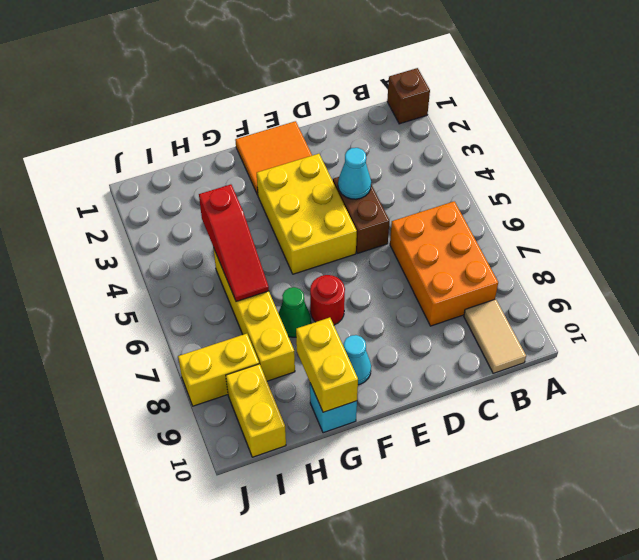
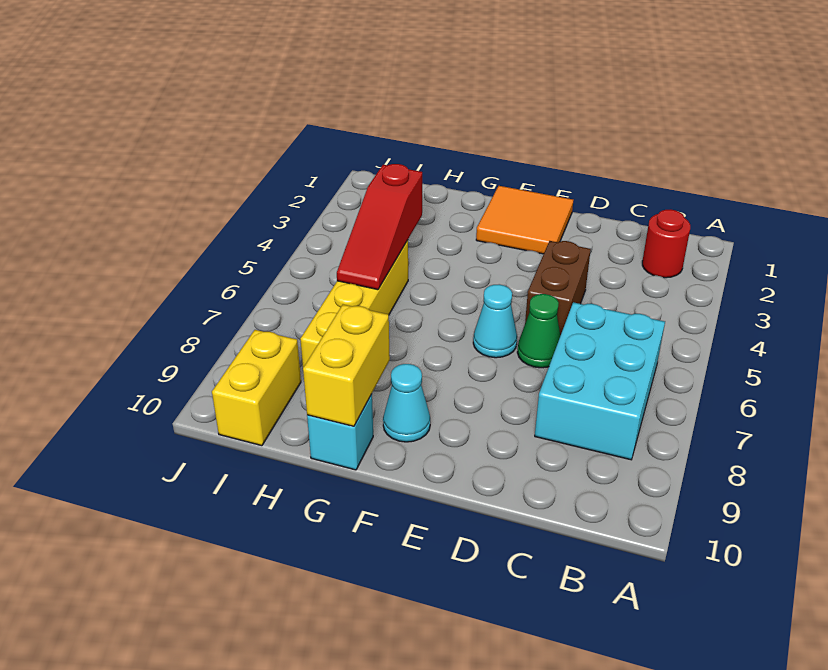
brown brick A1 level 1 -> none
orange brick B6:C8 level 1 -> cyan brick B6:C8 level 1
tan tile B9:B10 level 1 -> none
cyan cone D4 level 2 -> cyan cone E6 level 1
yellow brick E3:F5 level 1 -> none
red round brick F7 level 1 -> red round brick B2 level 1
green cone G7 level 1 -> green cone D6 level 1
yellow brick I8:J8 level 1 -> none

